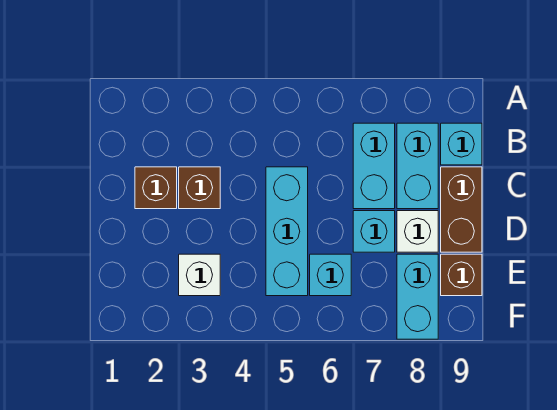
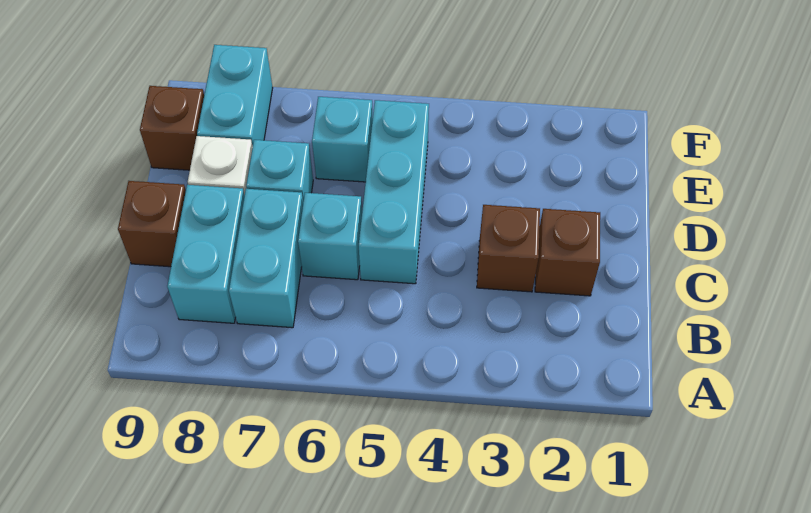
cyan brick B9 level 1 -> cyan brick C6 level 1
brown brick C9:D9 level 1 -> brown brick C9 level 1
white brick E3 level 1 -> none

